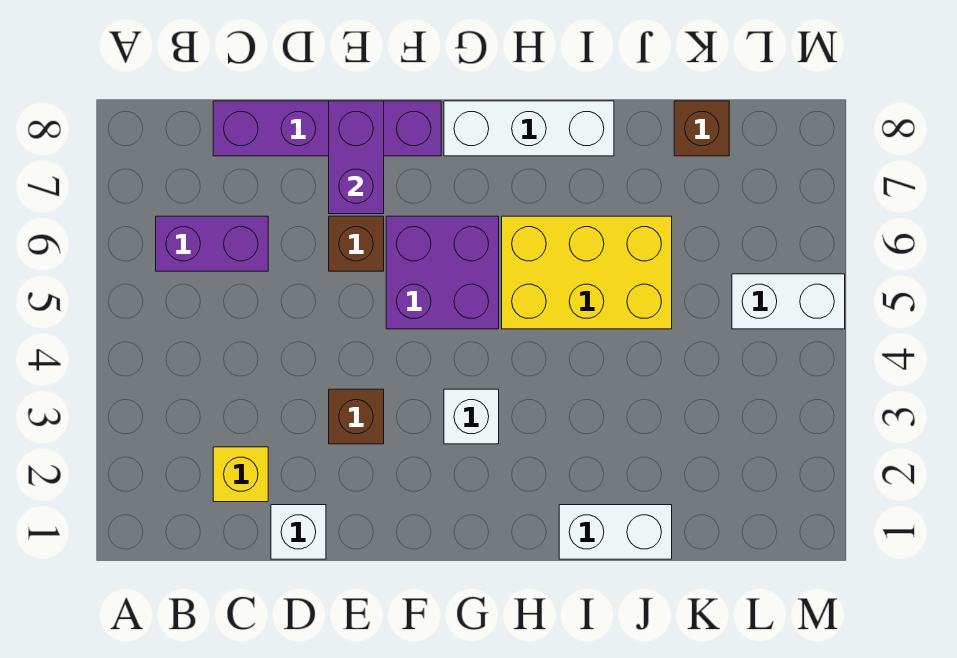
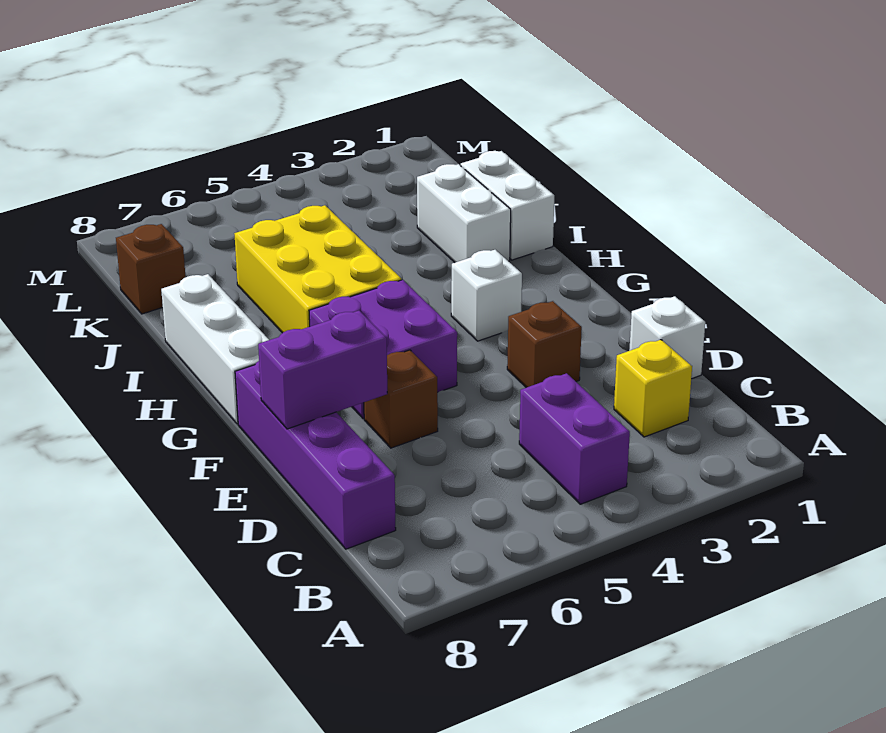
purple brick B6:C6 level 1 -> purple brick B4:C4 level 1
white brick L5:M5 level 1 -> white brick I2:J2 level 1

